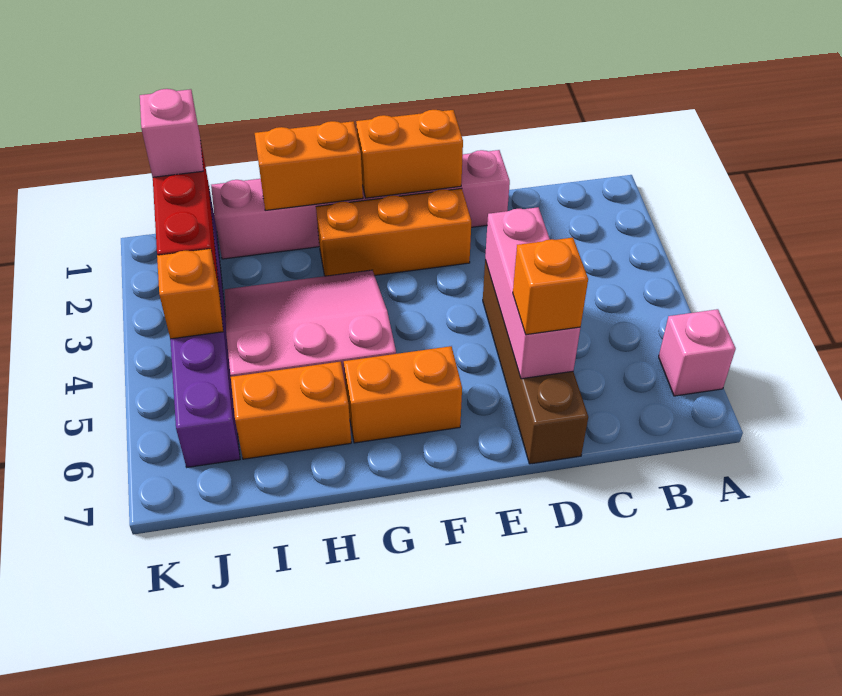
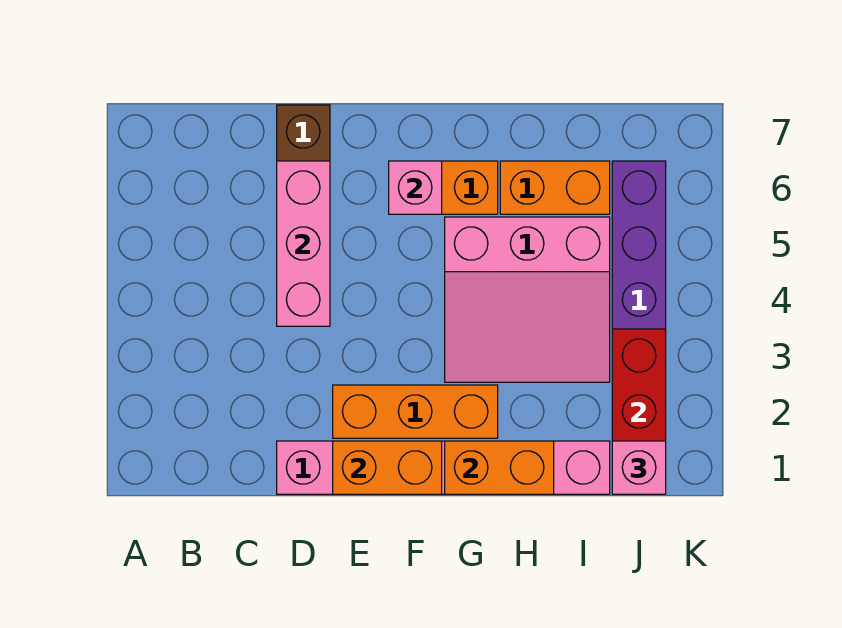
pink brick A6 level 1 -> pink brick F6 level 2
orange brick D6 level 3 -> none
orange brick J4 level 2 -> none

